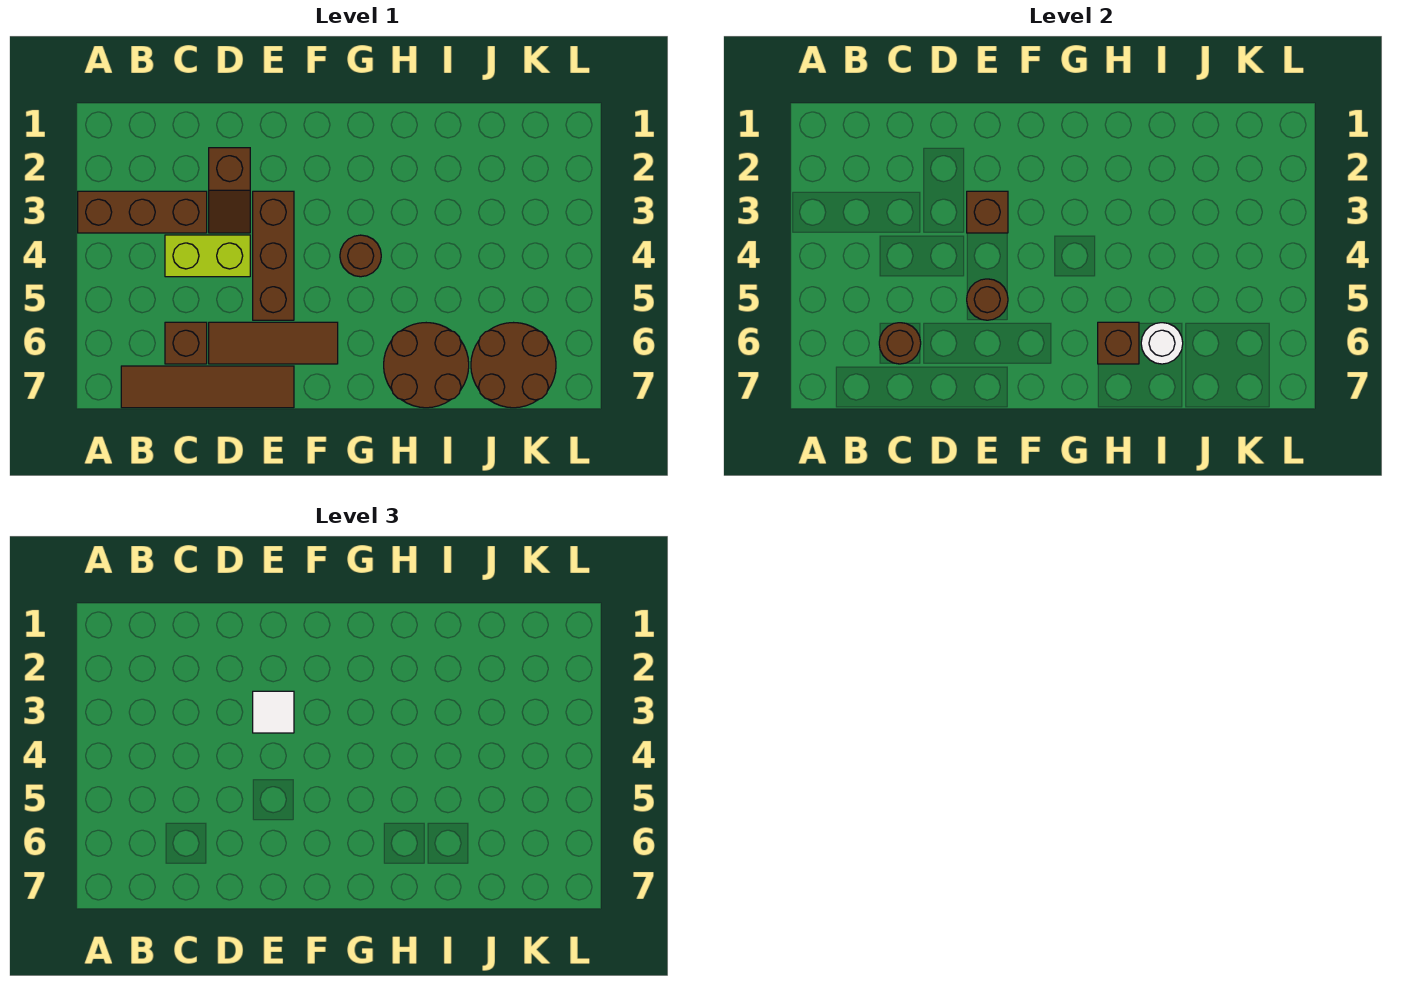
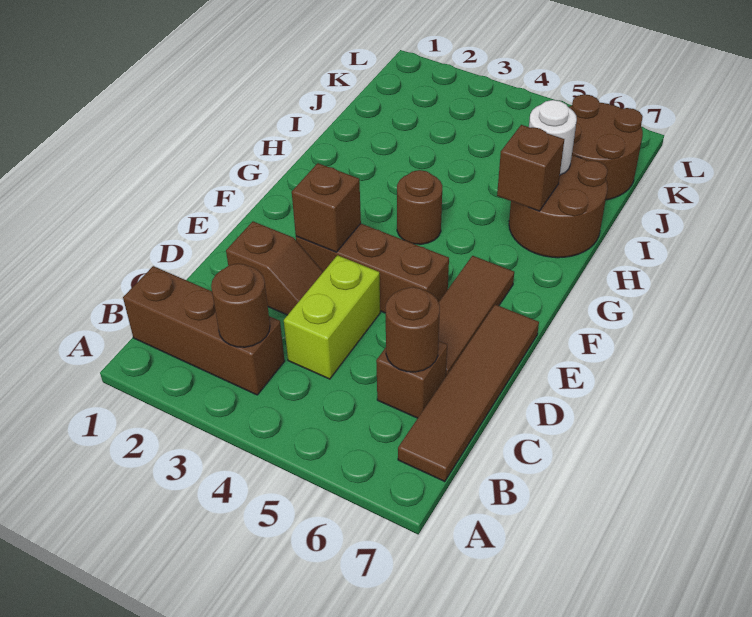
brown brick A3:C3 level 1 -> brown brick B1:B3 level 1
white tile E3 level 3 -> none
brown round brick E5 level 2 -> brown round brick B3 level 2

